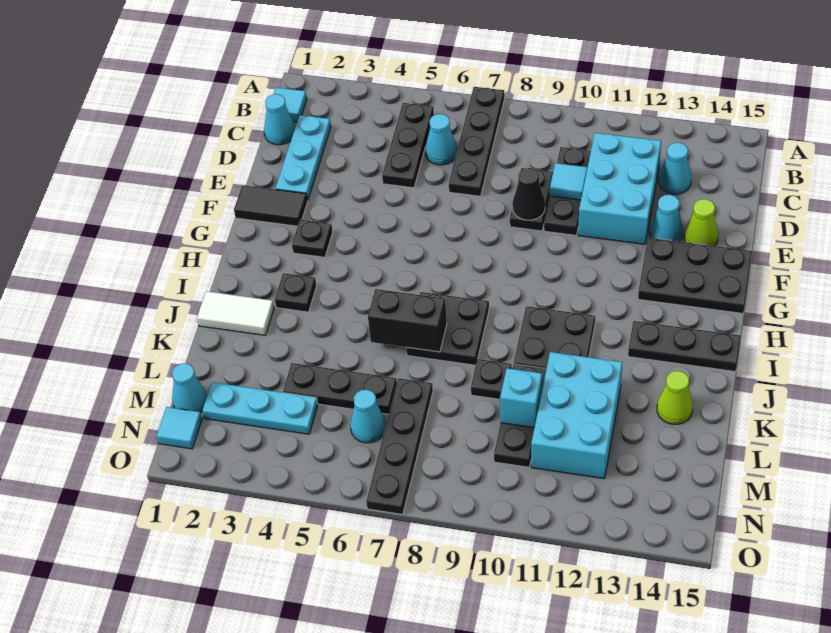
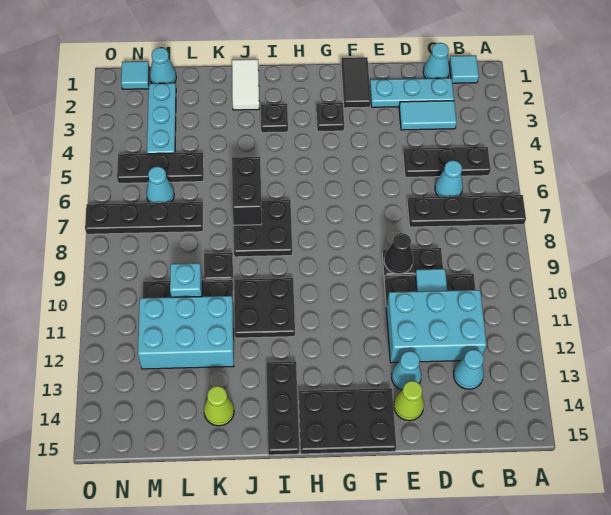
none -> cyan tile C3:D3 level 1
black plate F13:G15 level 1 -> black plate F14:H15 level 1
black plate L4:L6 level 1 -> black plate L5:N5 level 1

